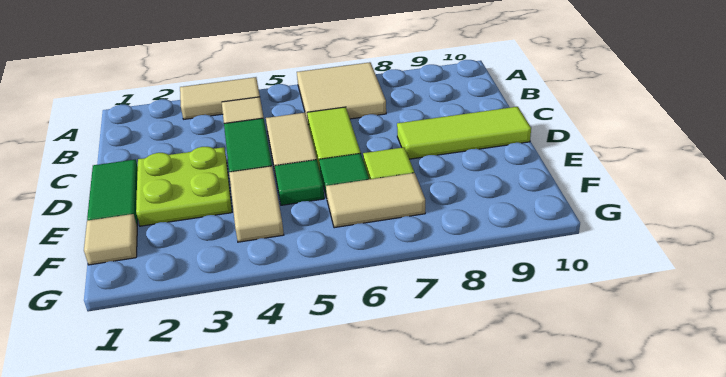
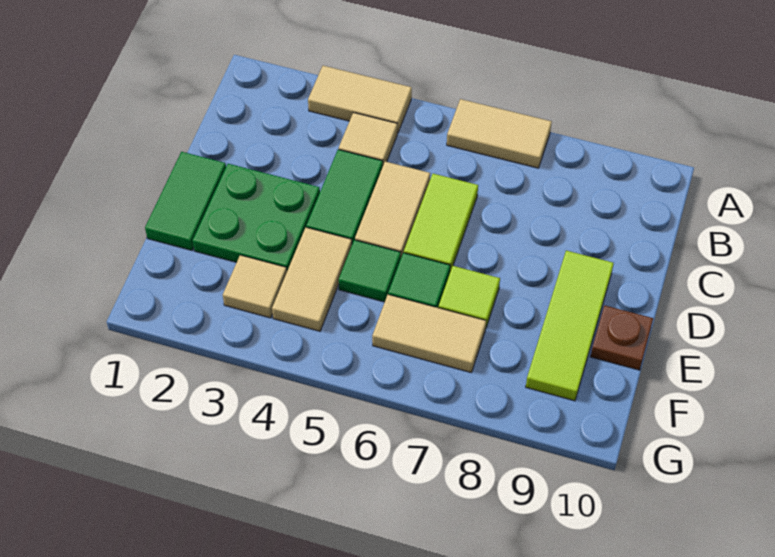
tan tile A6:B7 level 1 -> tan tile A6:A7 level 1
lime plate D2:E3 level 1 -> green plate D2:E3 level 1
lime tile D8:D10 level 1 -> lime tile D9:F9 level 1
none -> brown plate E10 level 1
tan tile F1 level 1 -> tan tile F3 level 1

